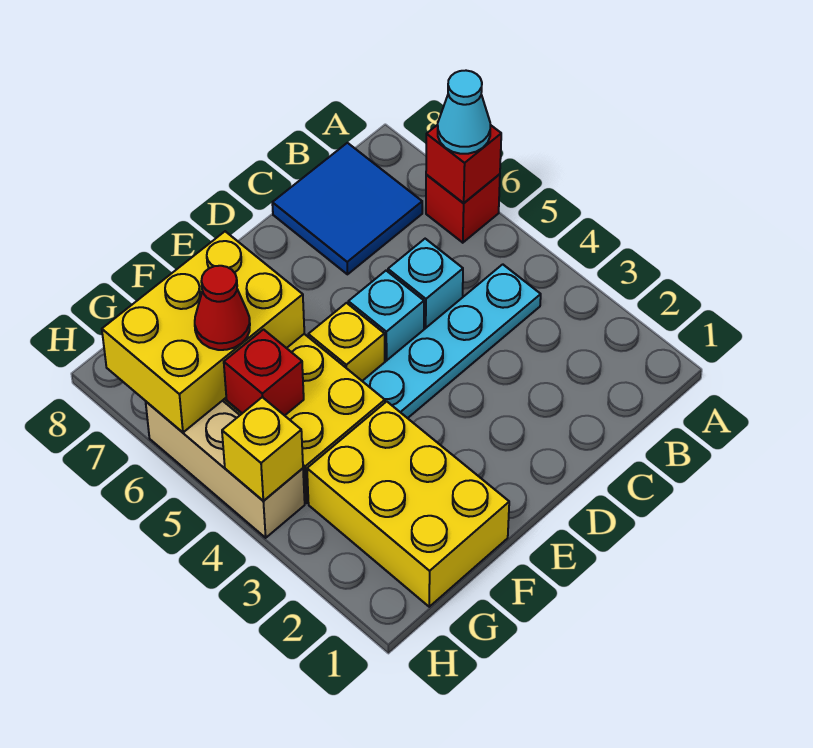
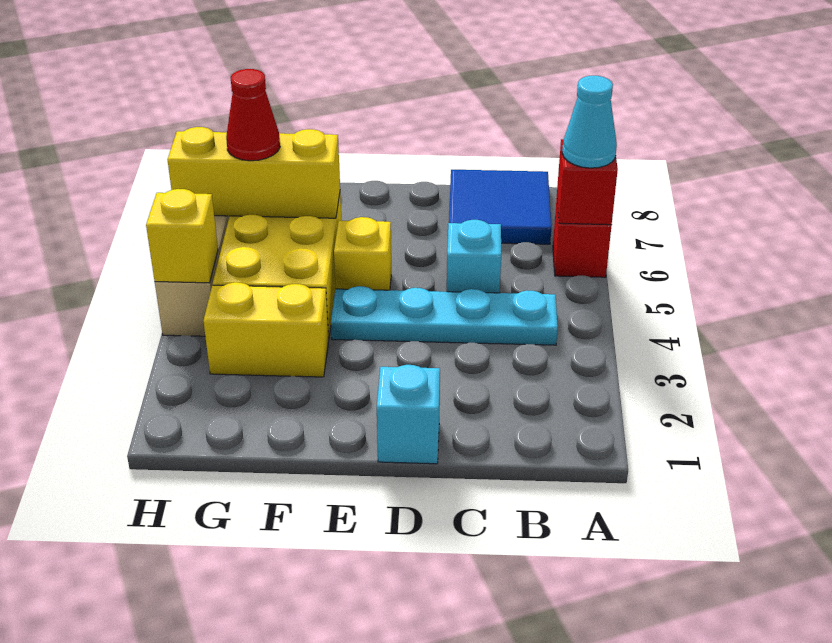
cyan brick D5 level 1 -> cyan brick D1 level 1
yellow brick F1:G3 level 1 -> yellow brick F3:G3 level 1
yellow brick F6:H7 level 2 -> yellow brick F6:H6 level 2
red brick G5 level 2 -> none

